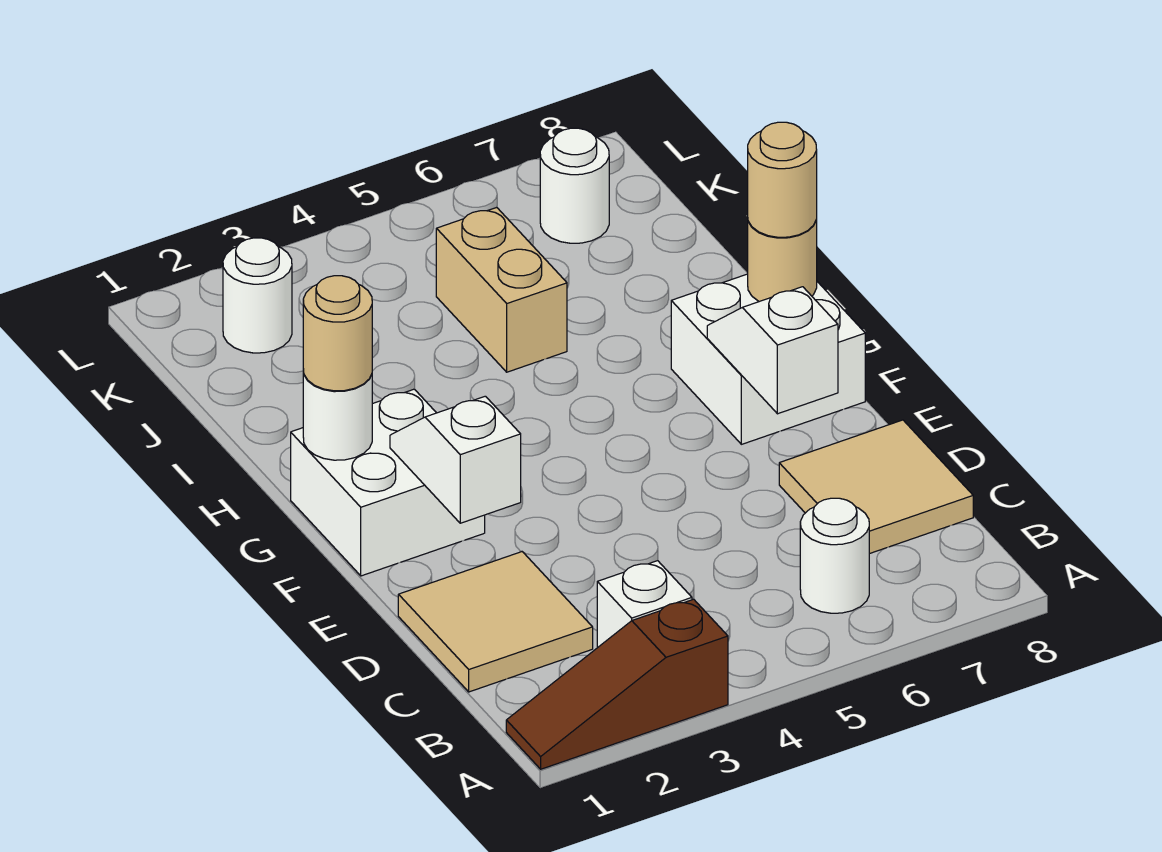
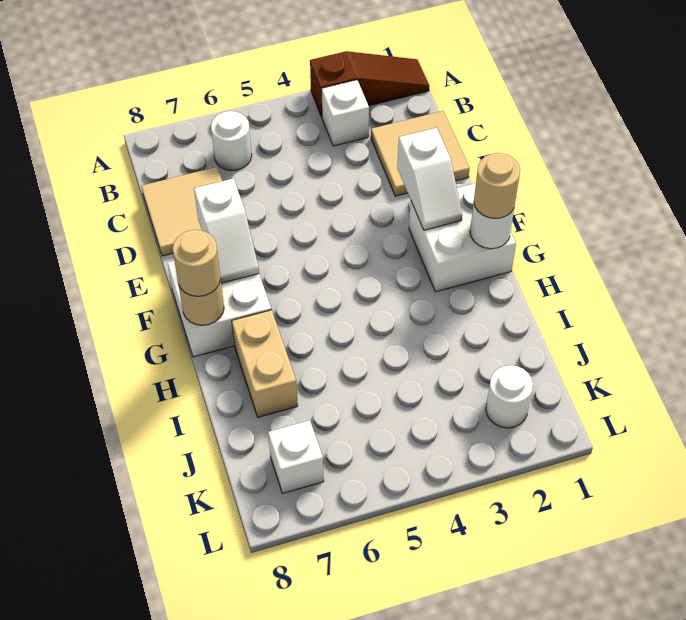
tan brick I5:J5 level 1 -> tan brick H7:I7 level 1
white round brick K7 level 1 -> white brick K7 level 1

